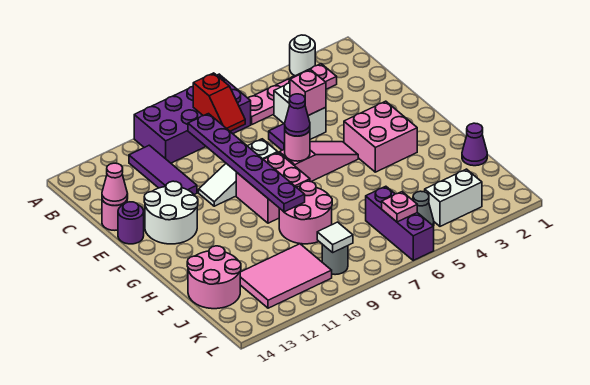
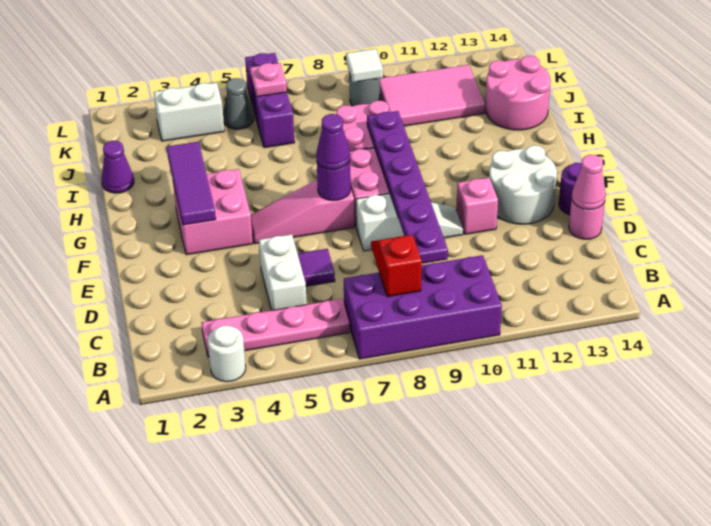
purple tile B11:D11 level 1 -> purple tile F3:H3 level 2
pink brick D5 level 2 -> pink brick E11 level 1
pink round brick F7 level 2 -> purple round brick F7 level 2

